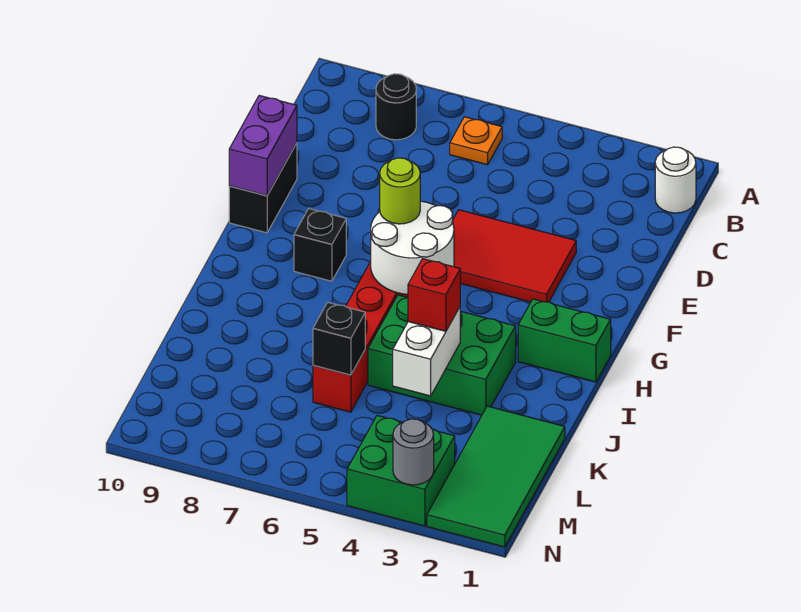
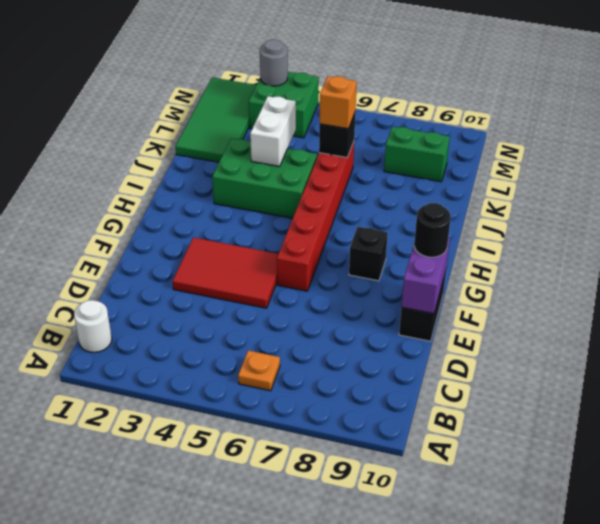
black round brick B8 level 1 -> black round brick F10 level 3
white round brick G5:H6 level 2 -> none
lime round brick G6 level 3 -> none
green brick H1:H2 level 1 -> green brick L8:L9 level 1
red brick J4 level 3 -> none
none -> orange brick K6 level 3

